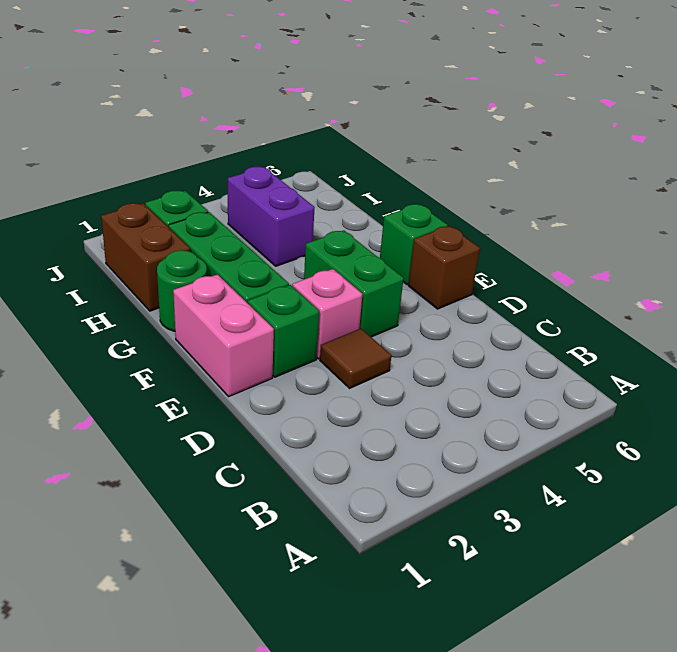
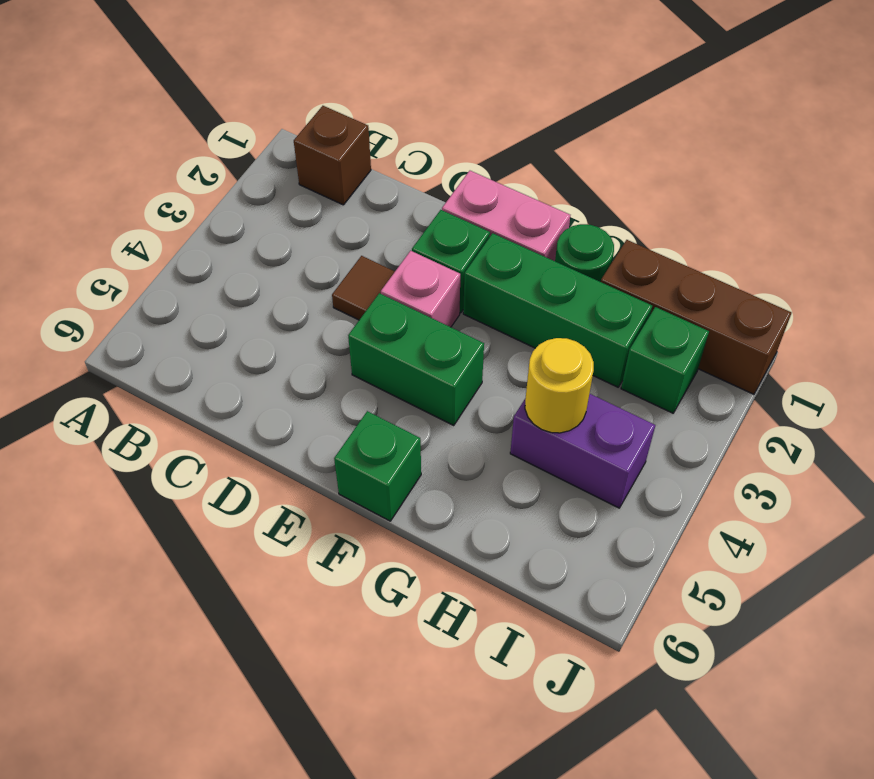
brown brick E6 level 1 -> brown brick B1 level 1
brown brick H1:I1 level 1 -> brown brick H1:J1 level 1
none -> yellow round brick H4 level 2

